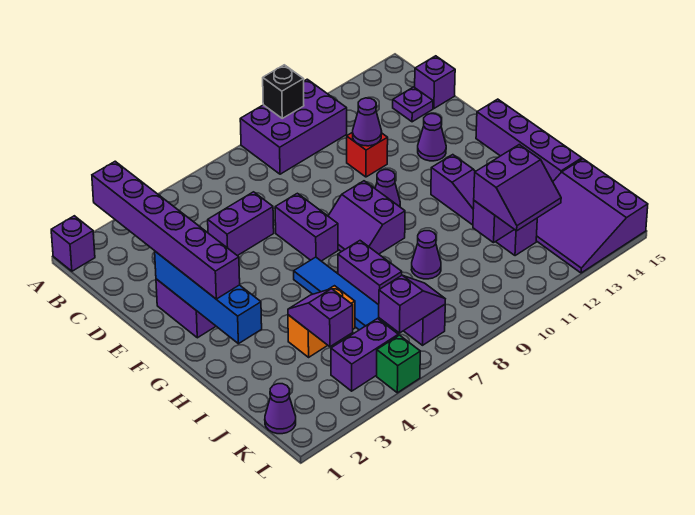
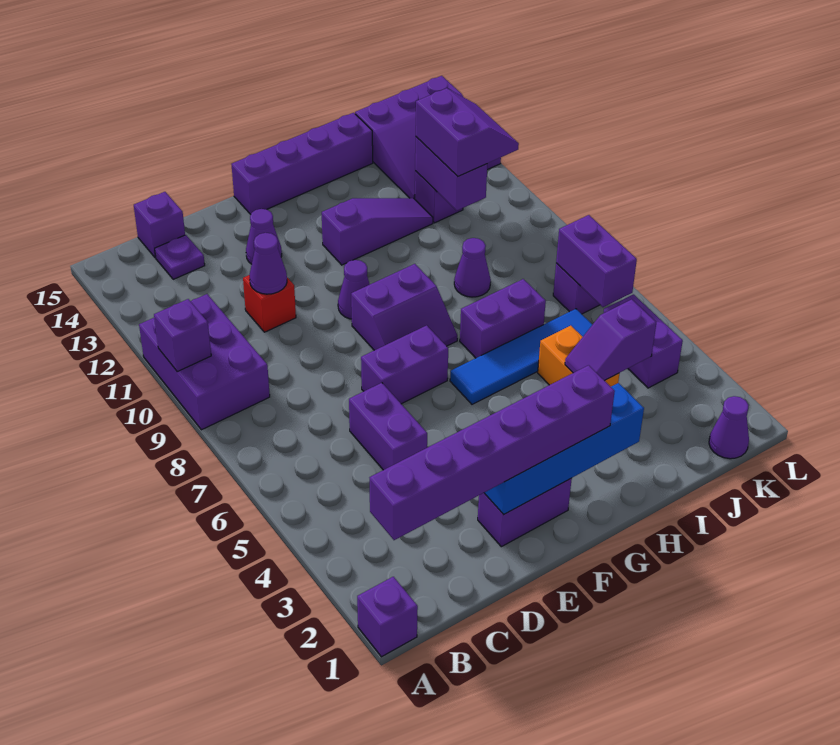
black brick A10 level 2 -> purple brick A10 level 2
purple slope K6:K7 level 2 top 6 -> purple brick K6:K7 level 2
green brick L5 level 1 -> none

